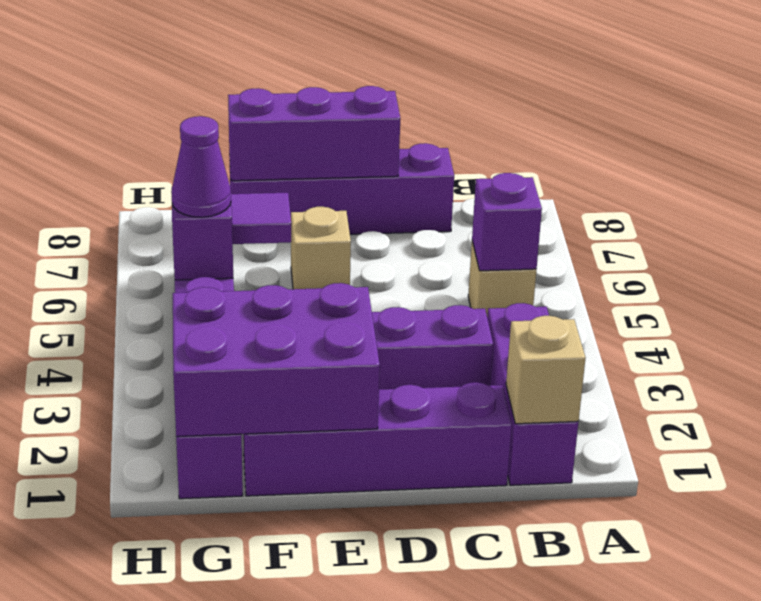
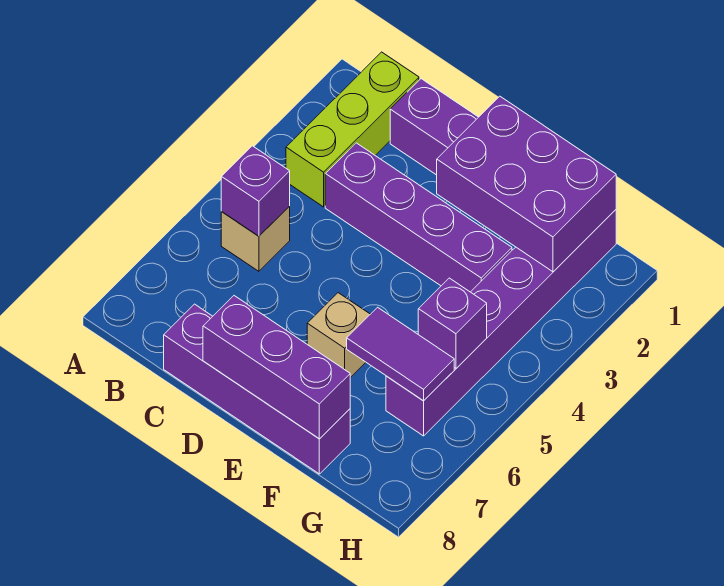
purple brick B1:B3 level 1 -> lime brick B1:B3 level 1
tan brick B1 level 2 -> none
purple cone G5 level 3 -> none

